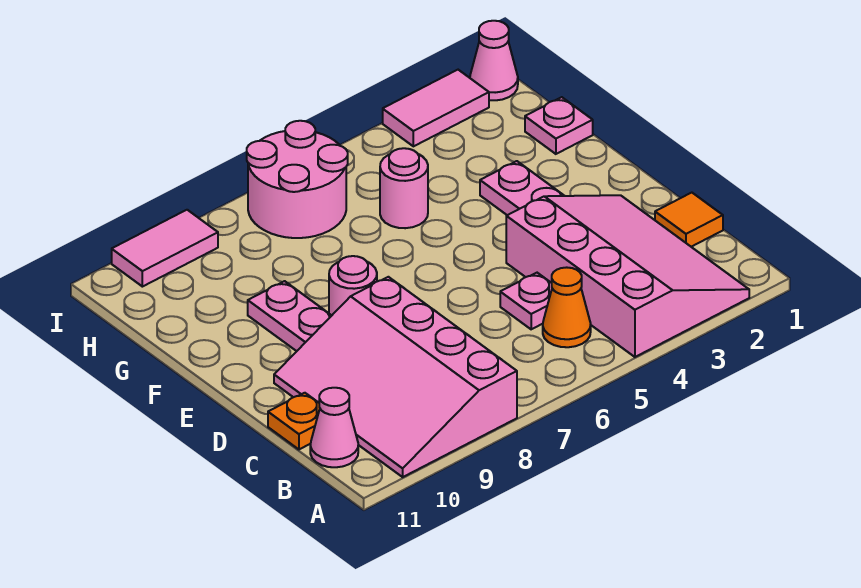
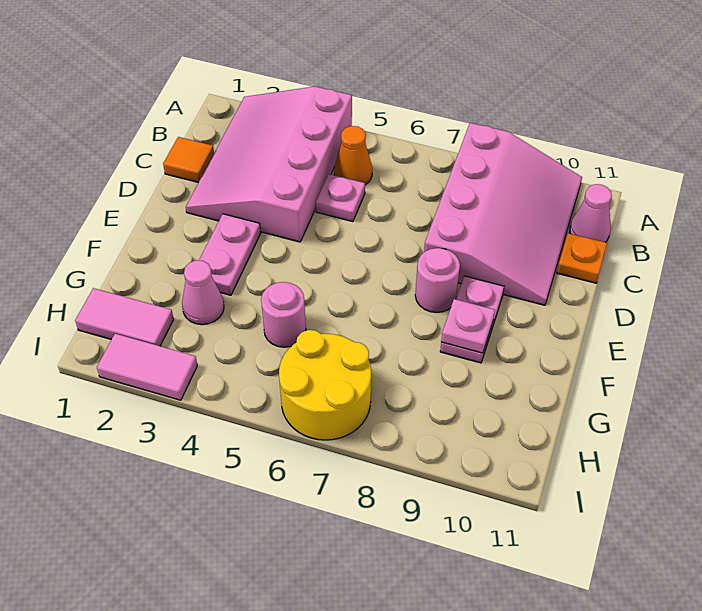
pink plate G1 level 1 -> pink plate F9 level 2
pink round brick H6:I7 level 1 -> yellow round brick H6:I7 level 1
pink cone I1 level 1 -> pink cone G3 level 1
pink tile I9:I10 level 1 -> pink tile H1:H2 level 1

